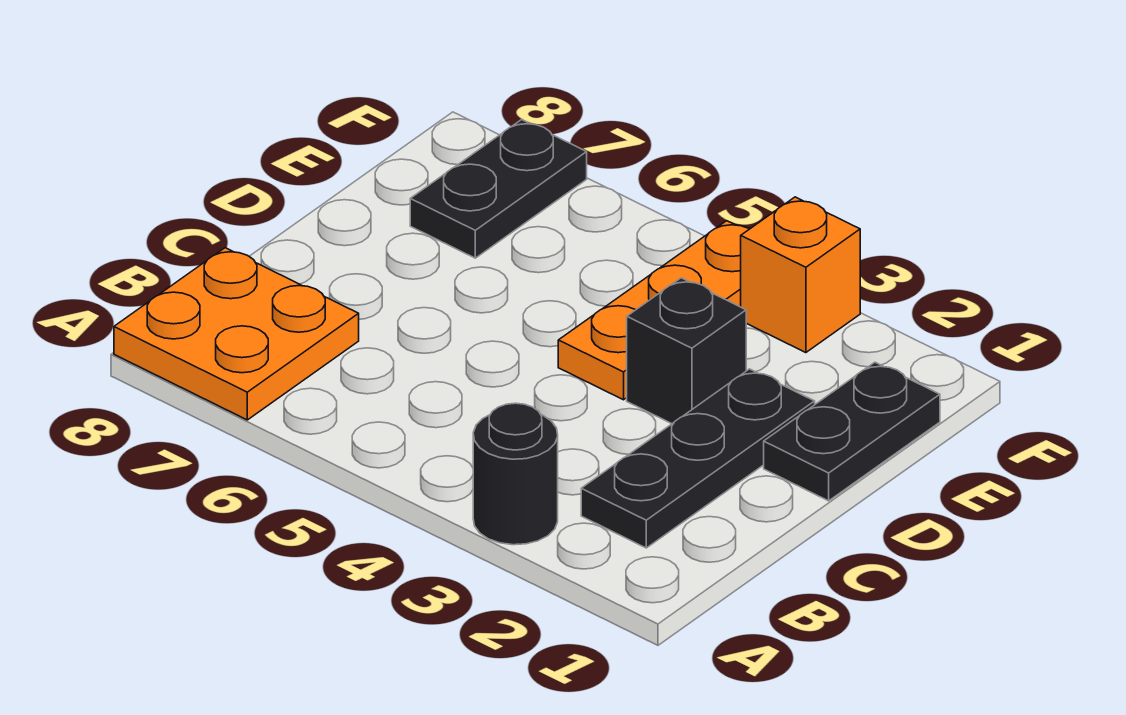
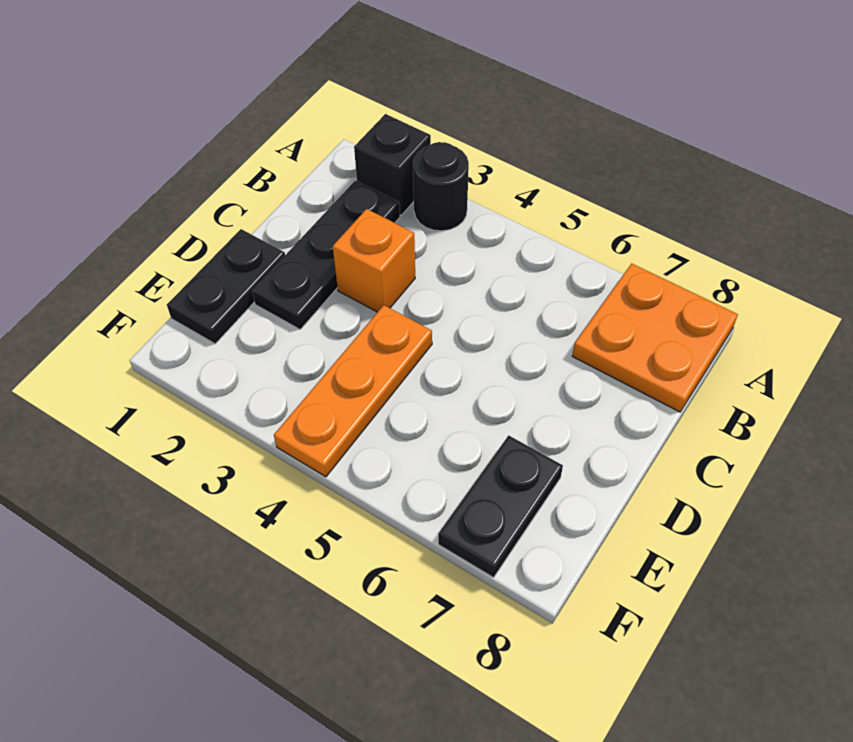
black brick D3 level 1 -> black brick A2 level 1
orange brick F3 level 1 -> orange brick C3 level 1

